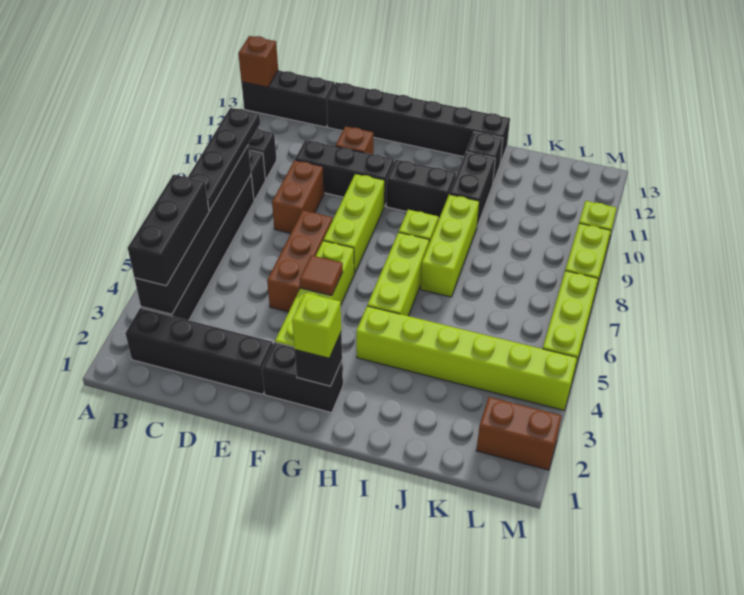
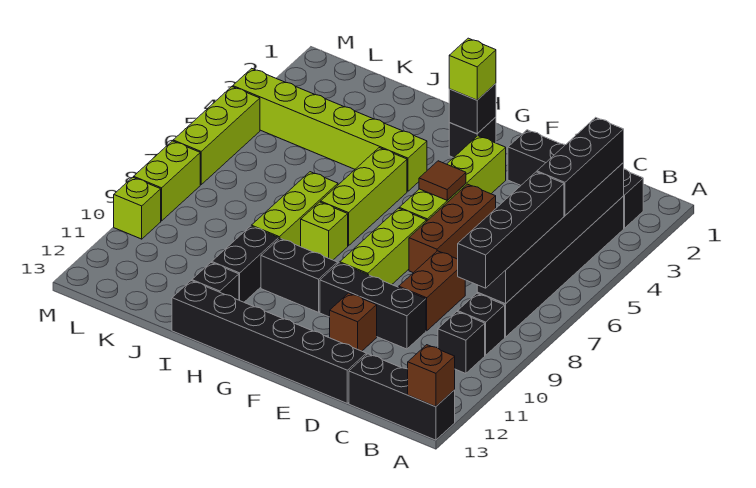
black plate B6:B9 level 3 -> black brick B6:B9 level 3
black brick F2:G2 level 1 -> black brick G2 level 1
brown brick L2:M2 level 1 -> none

